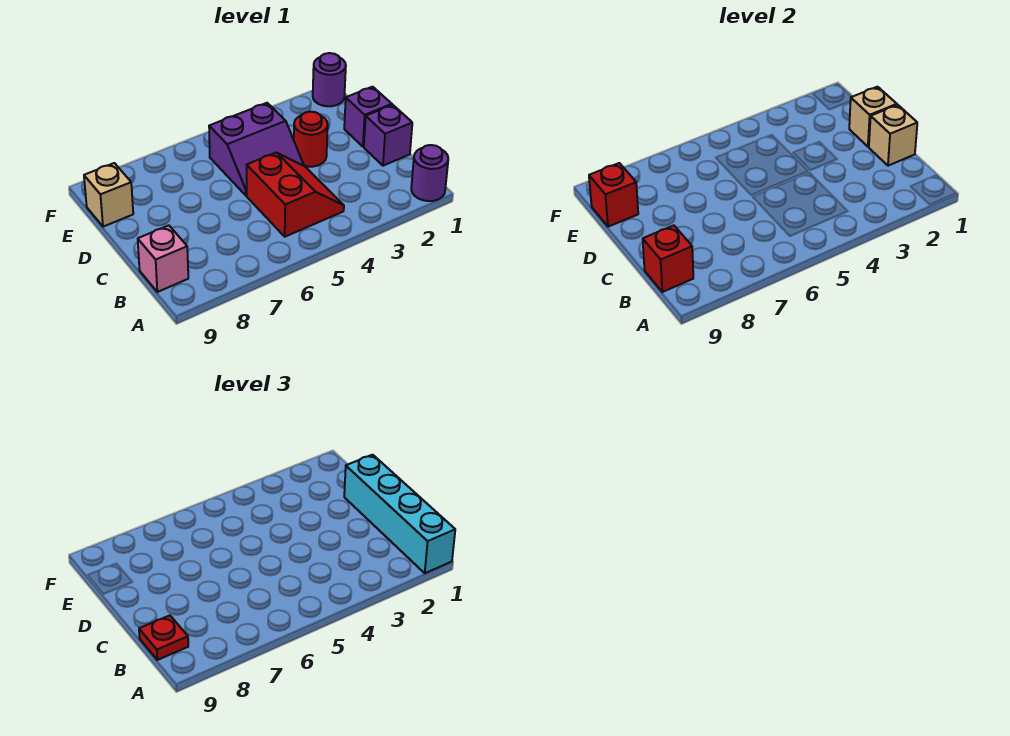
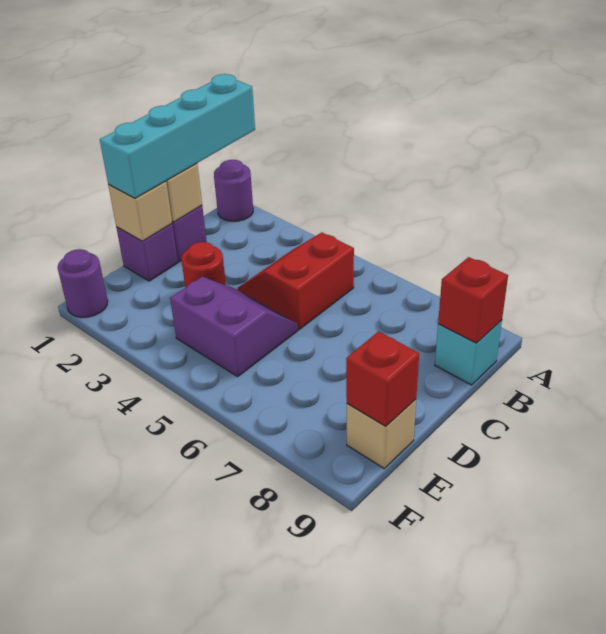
pink brick B9 level 1 -> cyan brick B9 level 1
red plate B9 level 3 -> none

